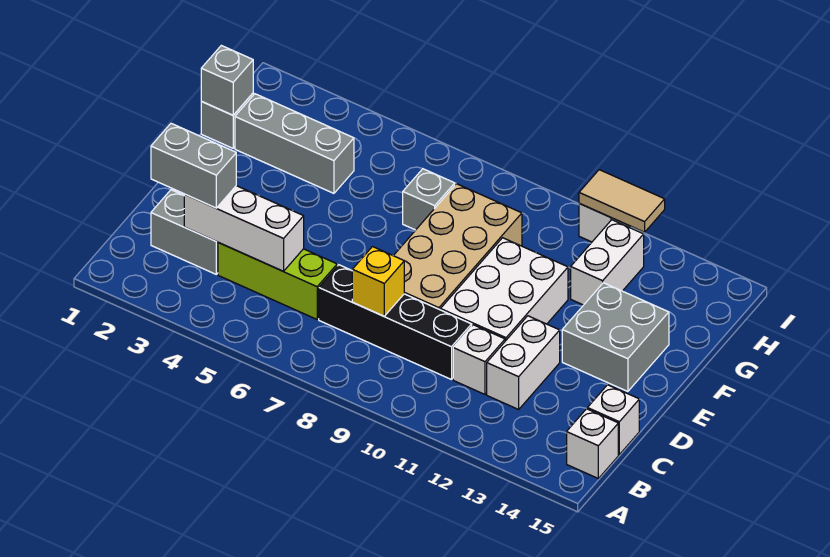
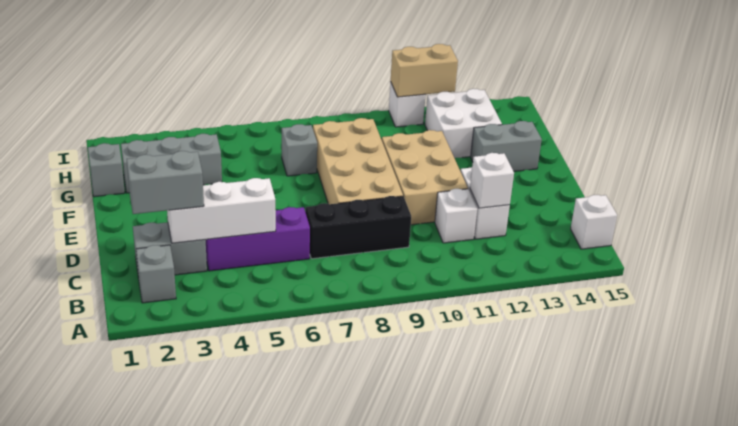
lime brick C4:C6 level 1 -> purple brick C4:C6 level 1
black brick C7:C10 level 1 -> black brick C7:C9 level 1
yellow brick C8 level 2 -> none
white brick C15 level 1 -> white brick C12 level 2
white brick D10:F11 level 1 -> tan brick D10:F11 level 1
grey brick E13:F14 level 1 -> grey brick F13:F14 level 1
grey brick G1 level 2 -> grey brick B2 level 1
white brick G12:H12 level 1 -> white brick G12:H13 level 1
tan tile I11:I12 level 2 -> tan brick I11:I12 level 2

